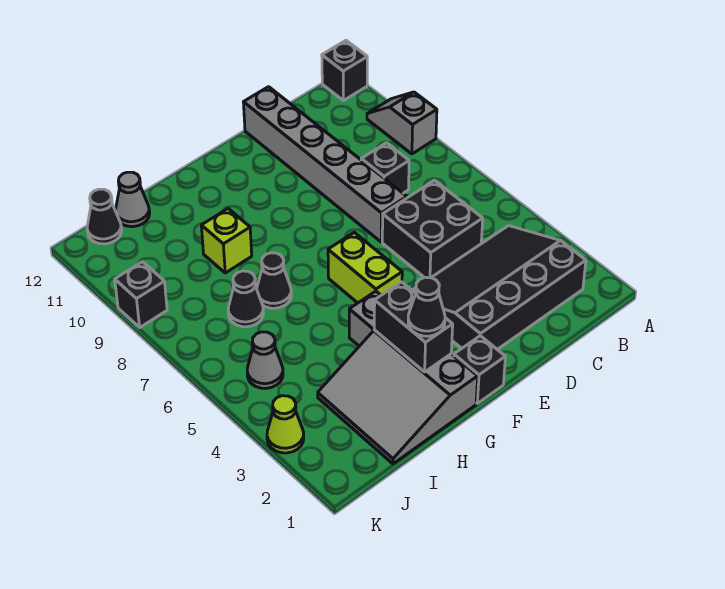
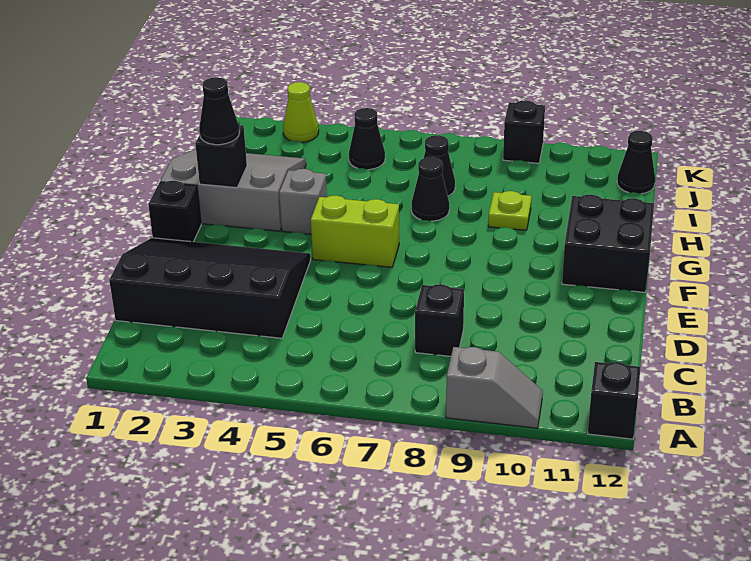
black slope B2:E4 level 1 top 2 -> black slope C1:E4 level 1 top C
black brick C5:D6 level 1 -> black brick F11:G12 level 1
grey brick D7:D12 level 1 -> none
black brick G2:G3 level 2 -> black brick G2 level 2
lime brick H9 level 1 -> lime plate H9 level 1
grey cone I12 level 1 -> none
grey cone J5 level 1 -> black cone J5 level 1

